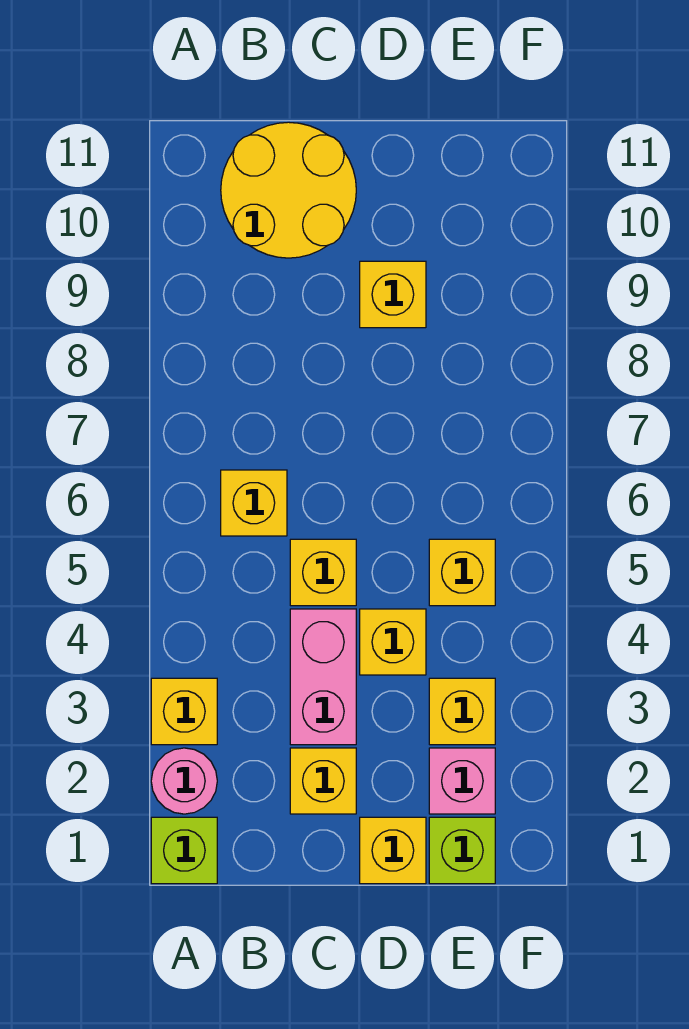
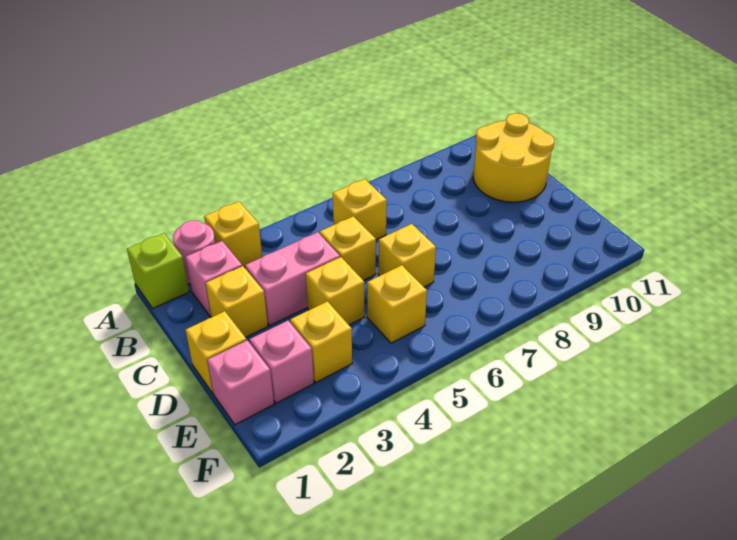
none -> pink brick B2 level 1
yellow brick D9 level 1 -> yellow brick D6 level 1
lime brick E1 level 1 -> pink brick E1 level 1

